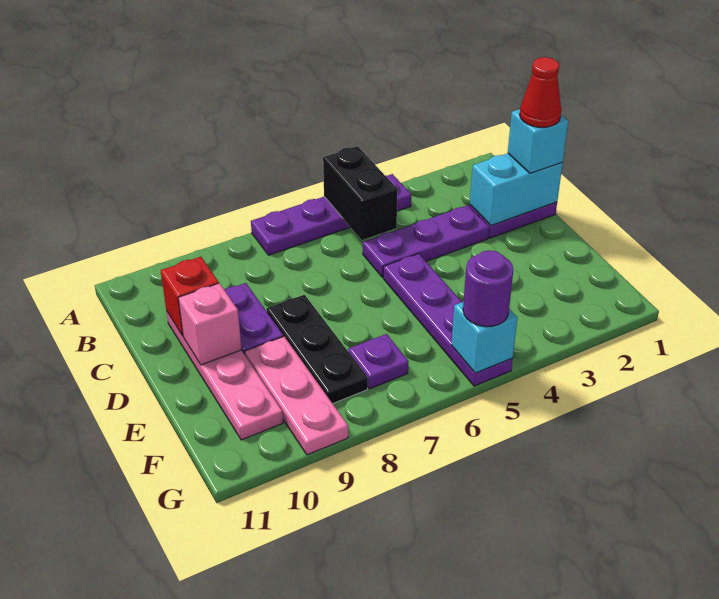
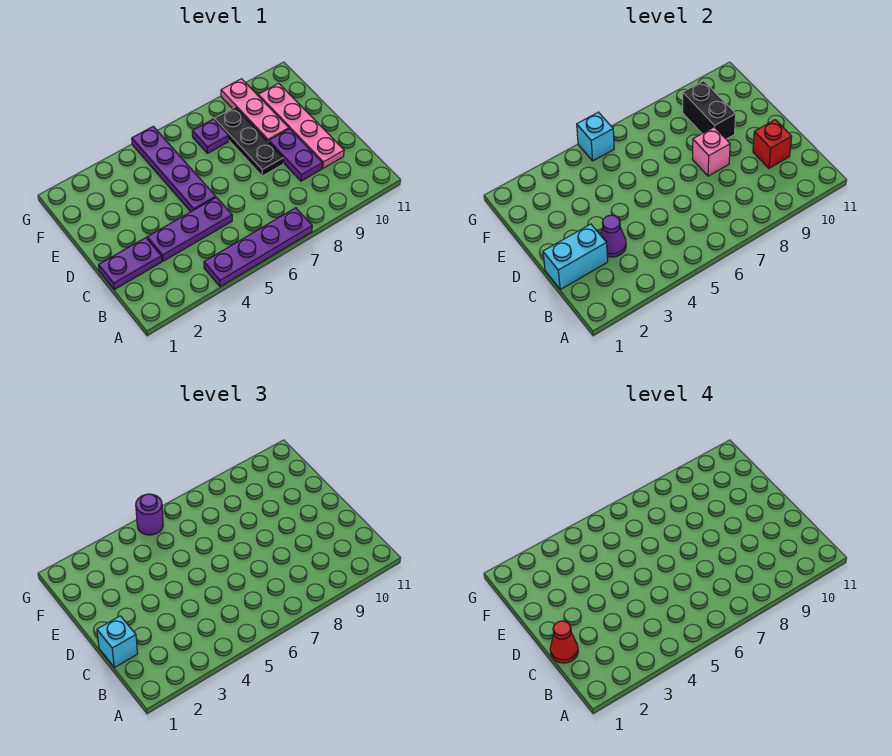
black brick A5:B5 level 2 -> black brick E9:F9 level 2
none -> purple cone C3 level 2
pink brick D10 level 2 -> pink brick D8 level 2

